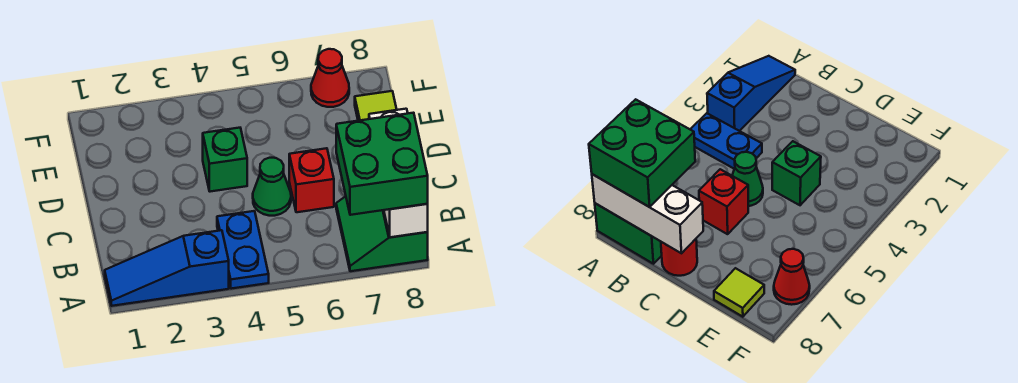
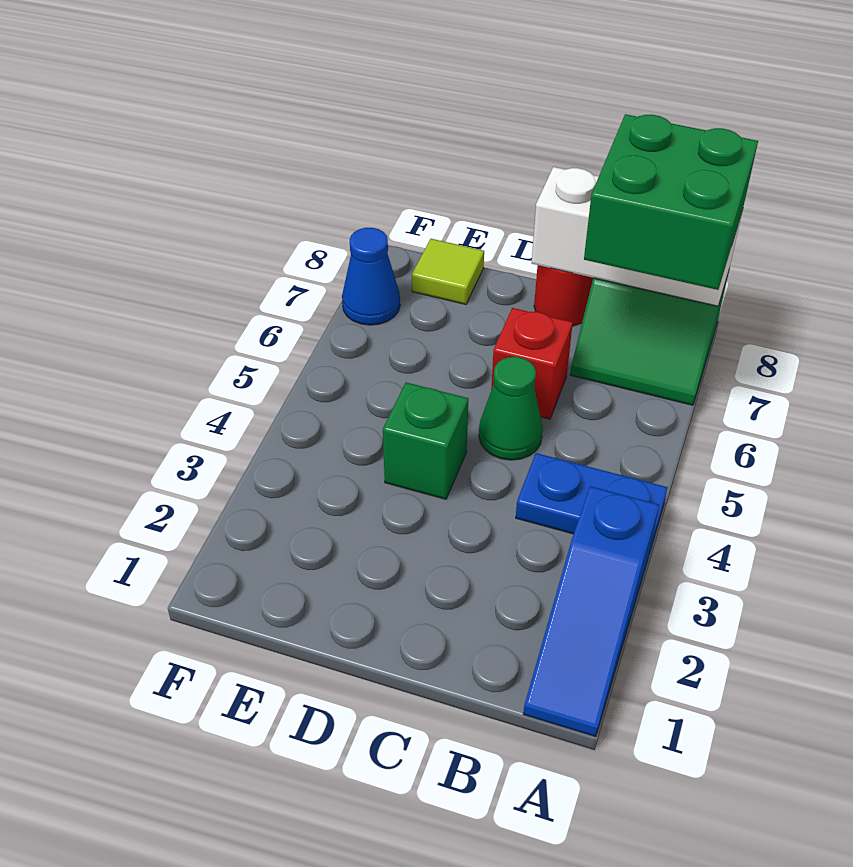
red cone F7 level 1 -> blue cone F7 level 1

